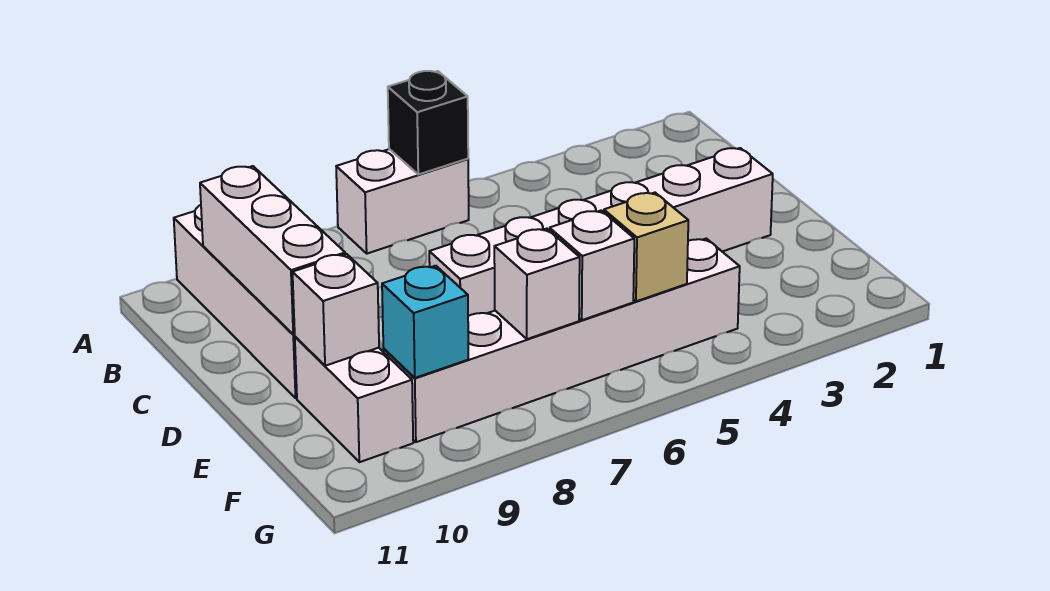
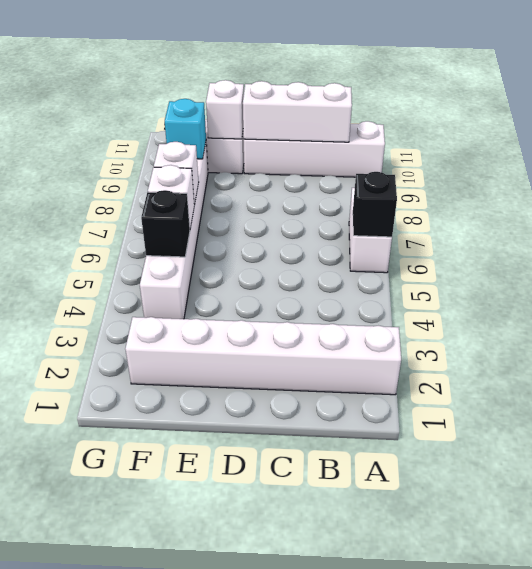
white brick D2:D7 level 1 -> white brick A2:F2 level 1
tan brick F5 level 2 -> black brick F5 level 2

